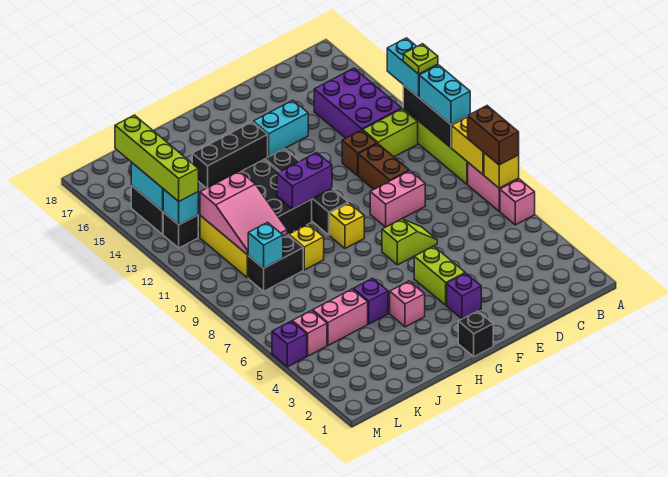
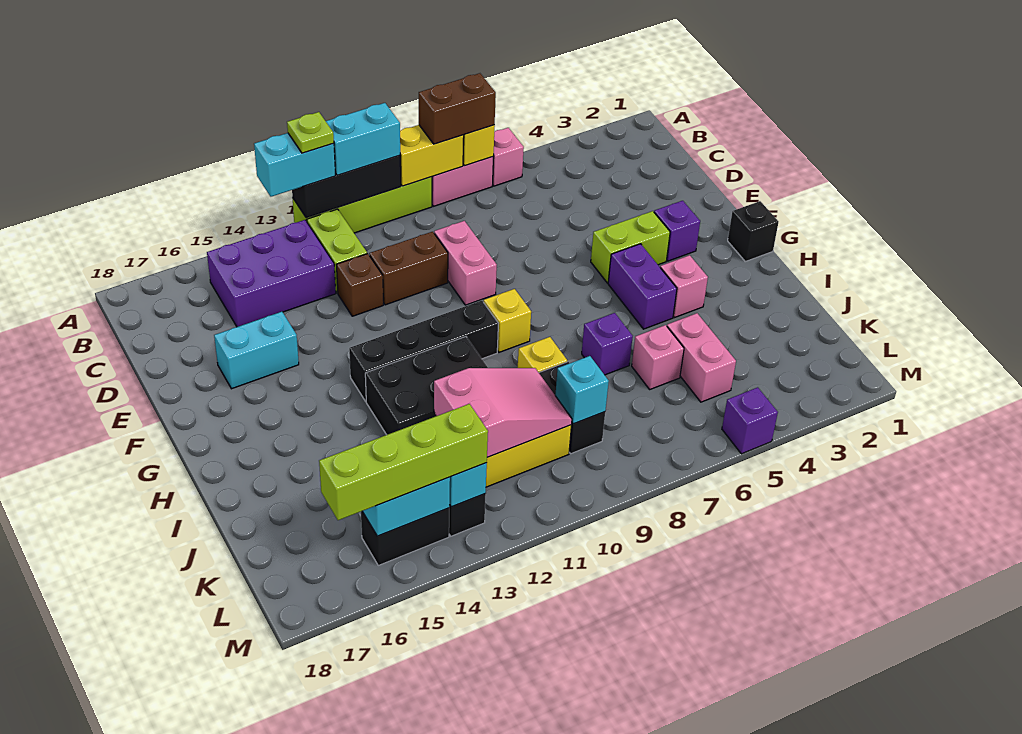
lime slope E7:F7 level 1 top F -> none
cyan brick E15:F15 level 1 -> cyan brick E15:E16 level 1
purple brick G11:H11 level 2 -> purple brick G5:H5 level 1
black brick G15:I15 level 1 -> none
purple brick I5 level 1 -> purple brick I7 level 1
pink brick L5 level 1 -> pink brick J6 level 1

